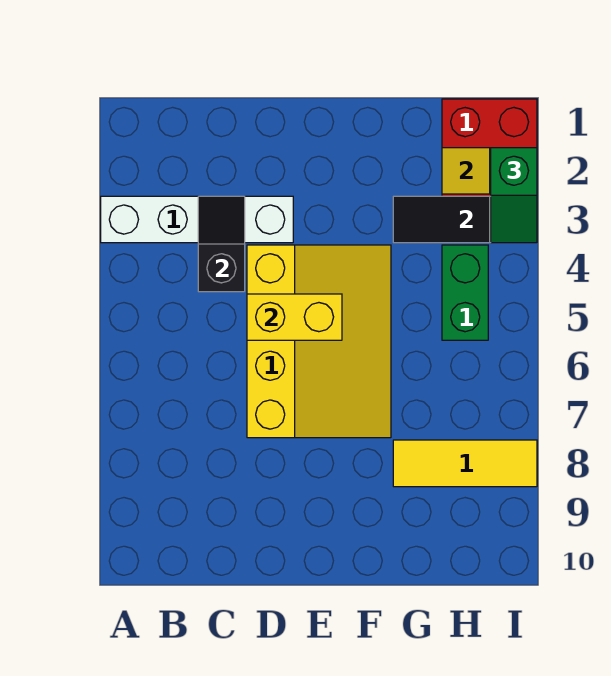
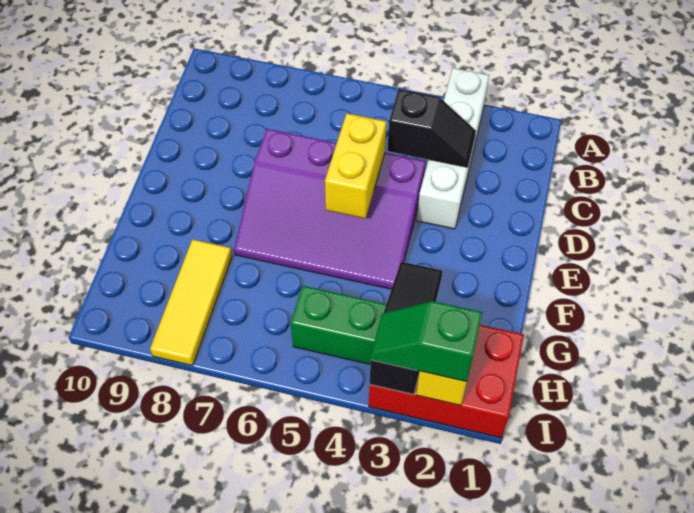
yellow slope D4:F7 level 1 top D -> purple slope D4:F7 level 1 top D

